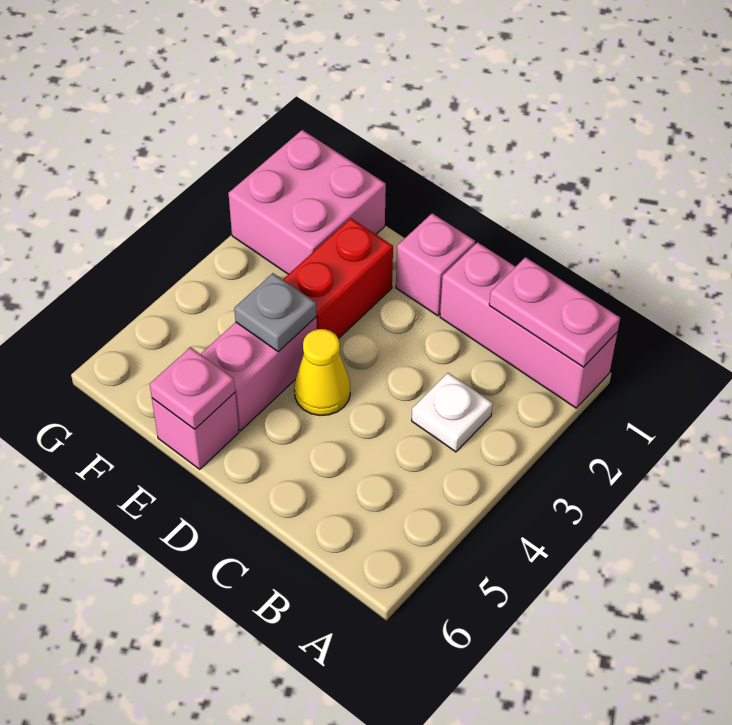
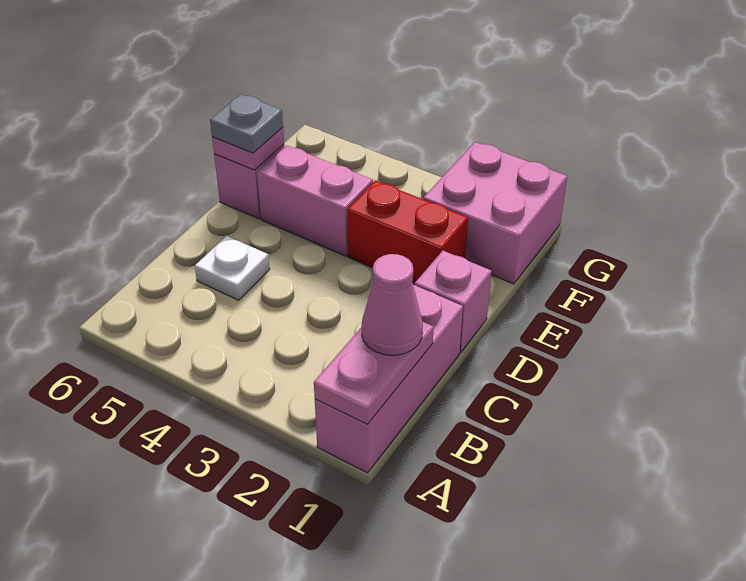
none -> pink cone B1 level 3
white plate B3 level 1 -> white plate C5 level 1
yellow cone D4 level 1 -> none
grey plate E4 level 2 -> grey plate E6 level 3

